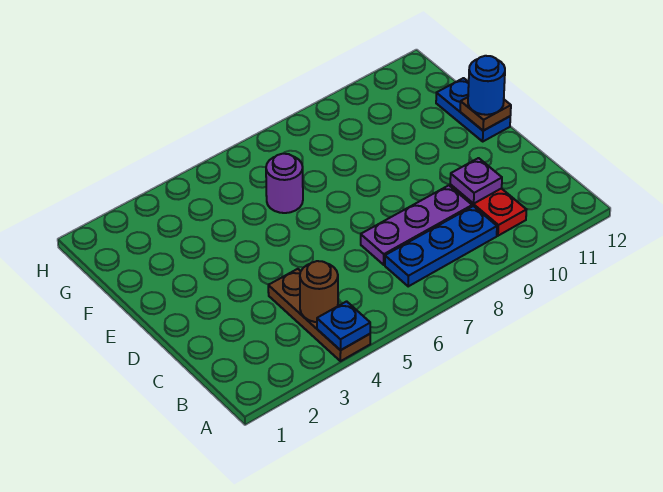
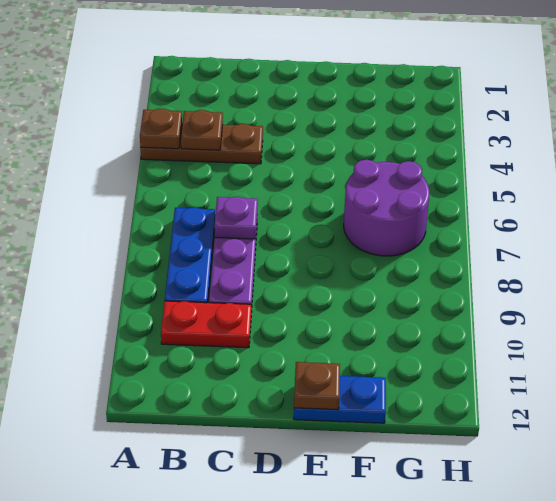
blue plate A4 level 2 -> brown plate A4 level 2
brown round brick B4 level 2 -> brown plate B4 level 2
purple plate C10 level 2 -> purple plate C7 level 2
blue round brick E12 level 3 -> none
purple round brick F6 level 1 -> purple round brick F6:G7 level 1

